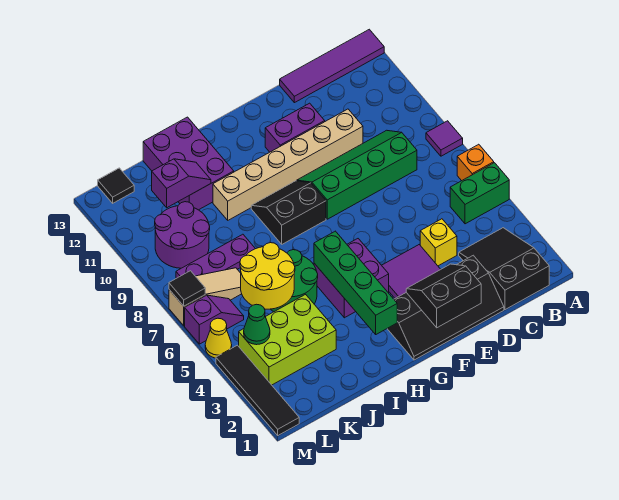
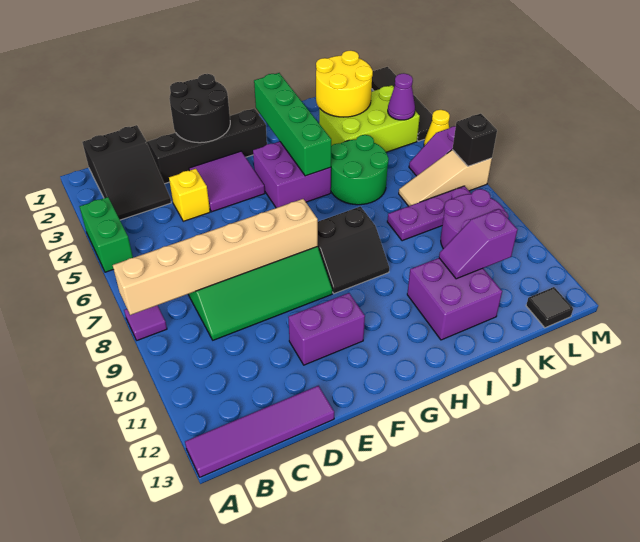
green brick A5:B5 level 1 -> green brick A4:A5 level 1
orange brick A6 level 1 -> none
tan brick D10:I10 level 1 -> tan brick A8:F8 level 2
black slope E1:F2 level 2 top 1 -> black round brick E1:F2 level 2
purple brick I11:J13 level 1 -> purple brick I11:J12 level 1
yellow round brick J5:K6 level 2 -> yellow round brick J2:K3 level 2
green cone L4 level 2 -> purple cone L4 level 2
black tile M7 level 2 -> black brick M7 level 2

